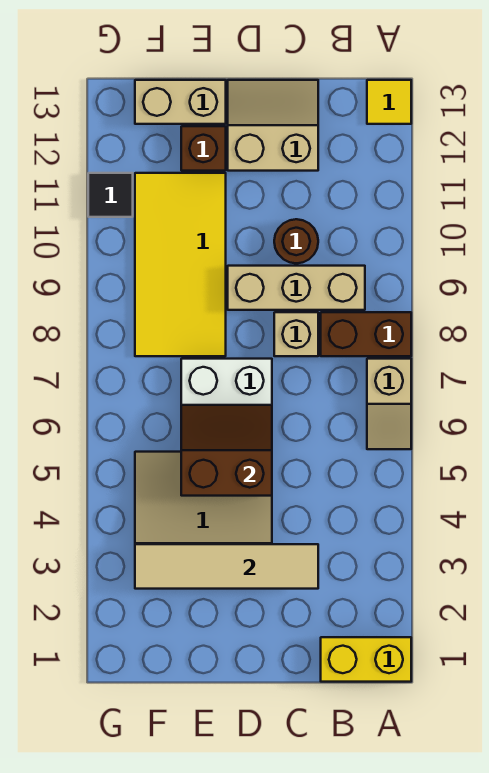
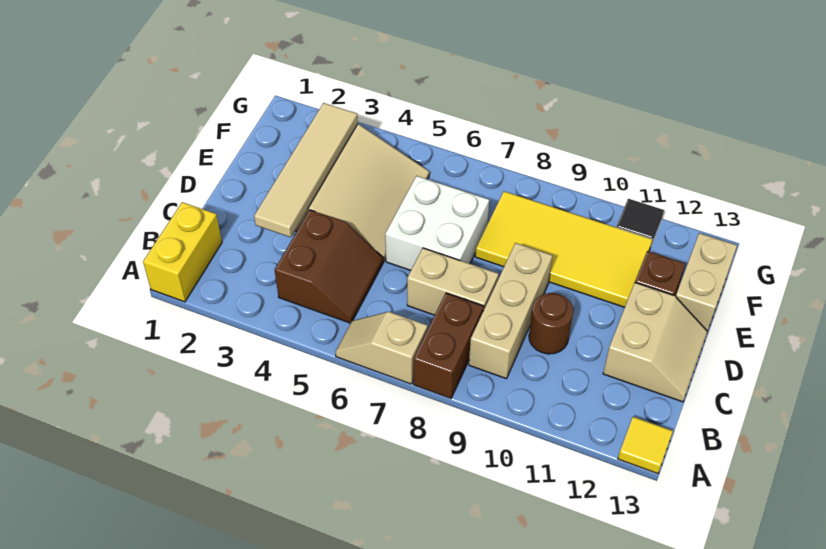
tan brick C8 level 1 -> tan brick C7:C8 level 1
brown slope D5:E6 level 2 top 5 -> brown slope B4:C5 level 1 top 4

